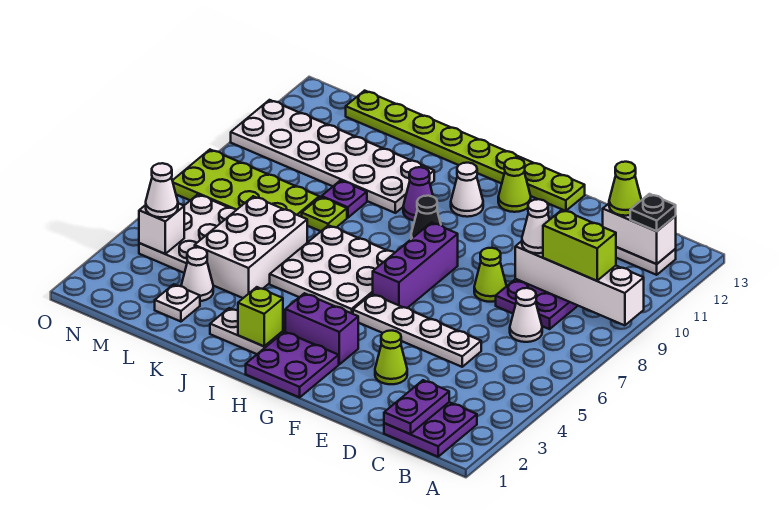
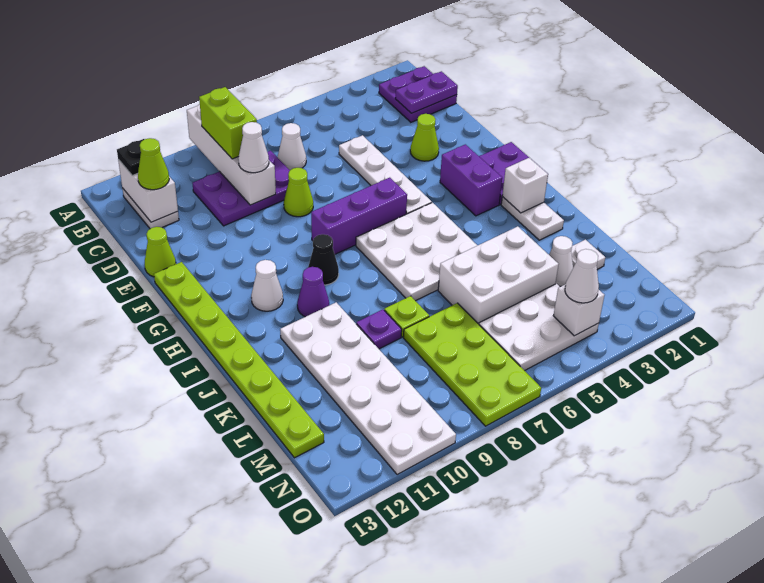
lime cone G12 level 1 -> lime cone E13 level 1
lime brick I2 level 2 -> white brick I2 level 2

